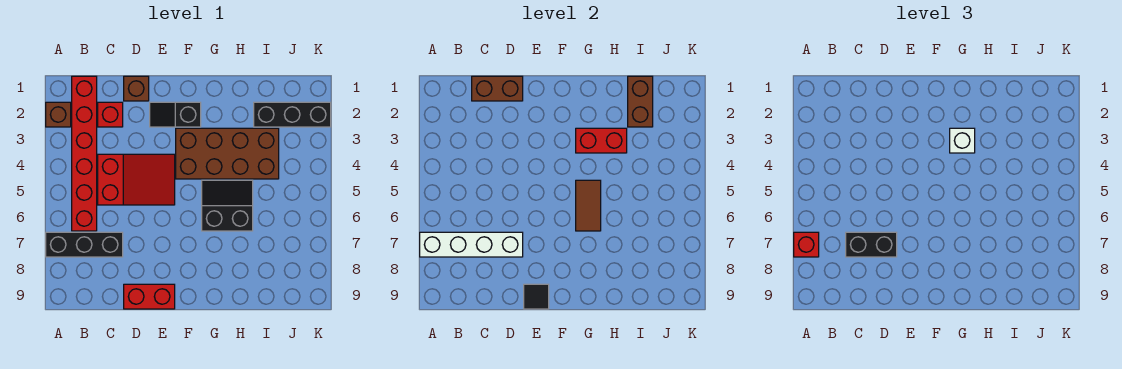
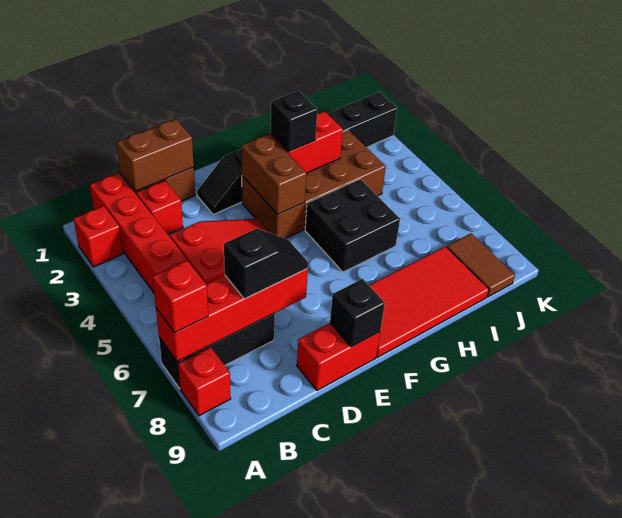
brown brick A2 level 1 -> red brick A2 level 1
white brick A7:D7 level 2 -> red brick A7:D7 level 2
none -> red brick A8 level 1
black brick C7:D7 level 3 -> black slope C7:D7 level 3 top C
black tile E9 level 2 -> black brick E9 level 2
none -> red tile F8:I9 level 1
white brick G3 level 3 -> black brick G3 level 3
black slope G5:H6 level 1 top 6 -> black brick G5:H6 level 1
brown tile G5:G6 level 2 -> brown tile J8:J9 level 1
brown brick I1:I2 level 2 -> brown brick F3:F4 level 2

